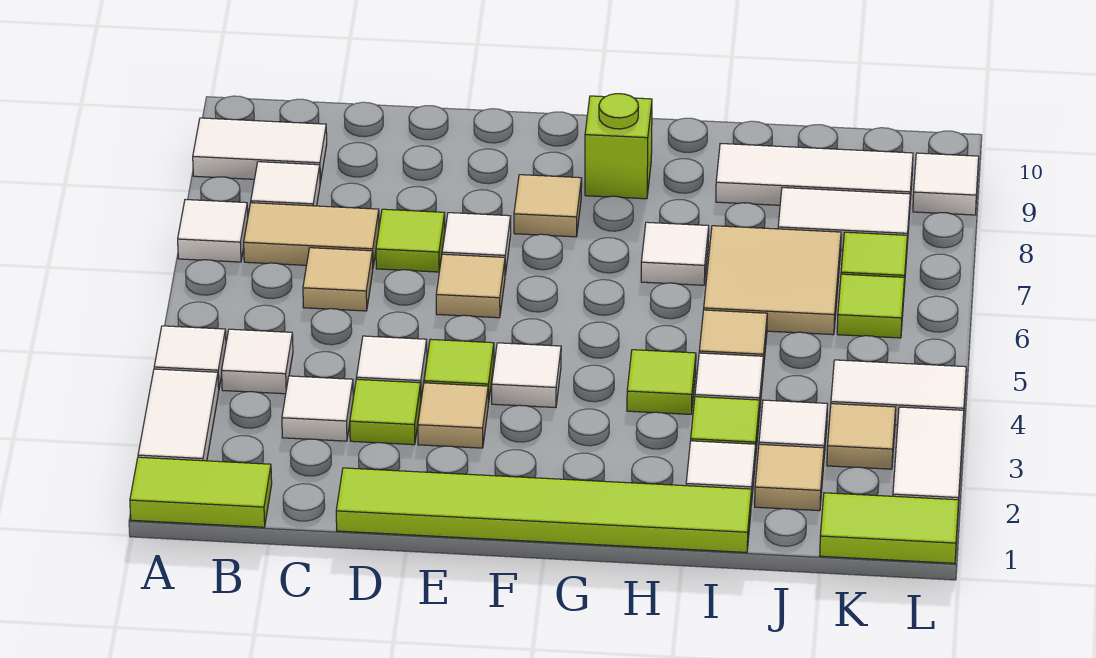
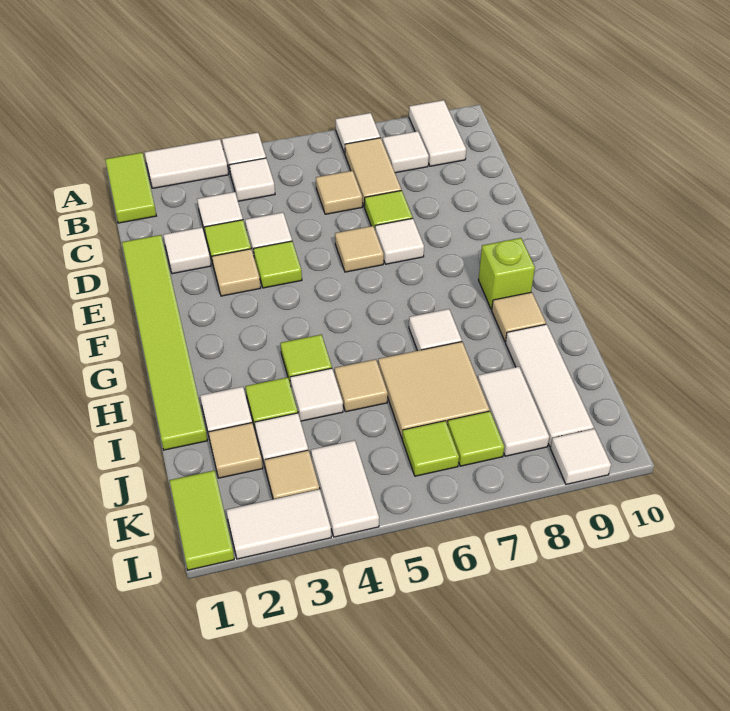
white tile F4 level 1 -> white tile D2 level 1
tan tile F8 level 1 -> tan tile H9 level 1

